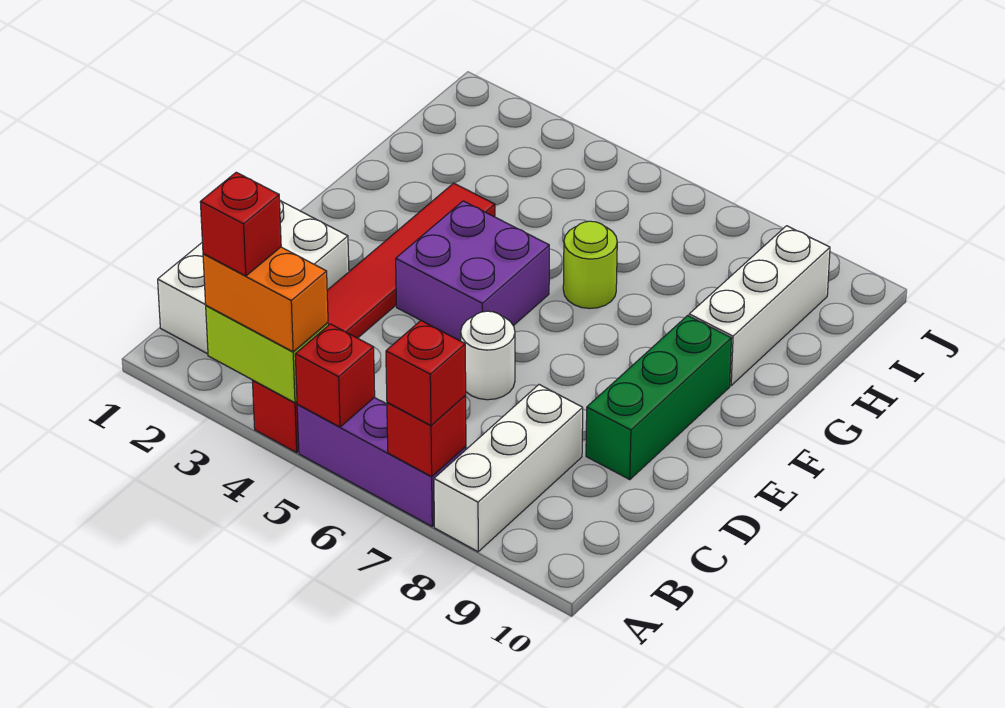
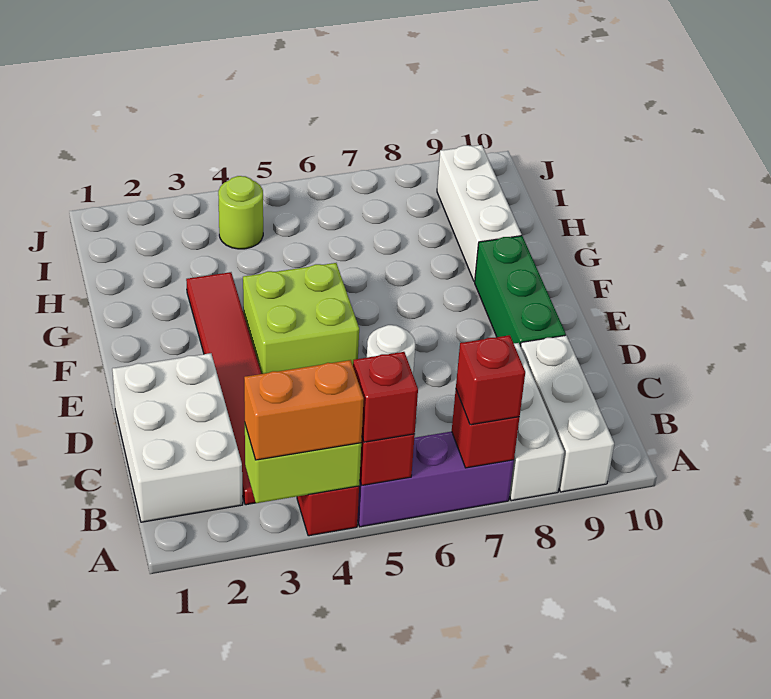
red brick A3 level 4 -> red brick A5 level 3
none -> white brick A9:C9 level 1
purple brick E4:F5 level 1 -> lime brick E4:F5 level 1
lime round brick G6 level 1 -> lime round brick I4 level 1

